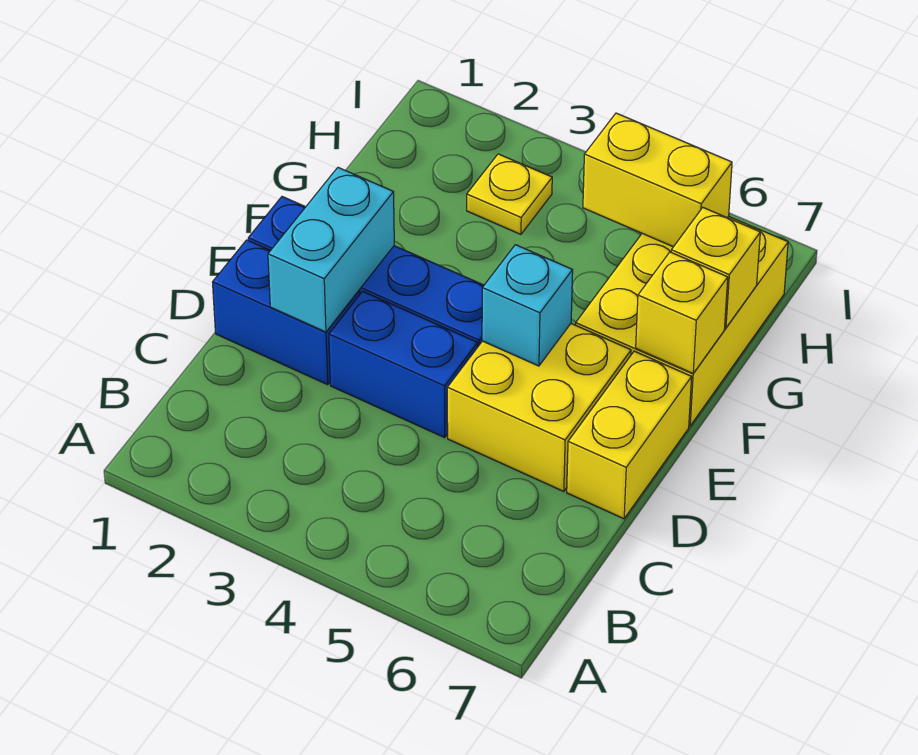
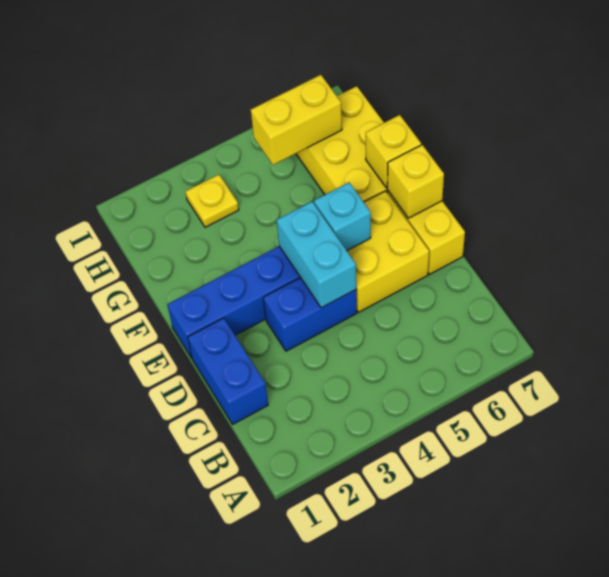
blue brick D1:D2 level 1 -> blue brick C1:D1 level 1
cyan brick D2:E2 level 2 -> cyan brick D4:E4 level 2
yellow brick G7 level 2 -> yellow brick E7 level 2

